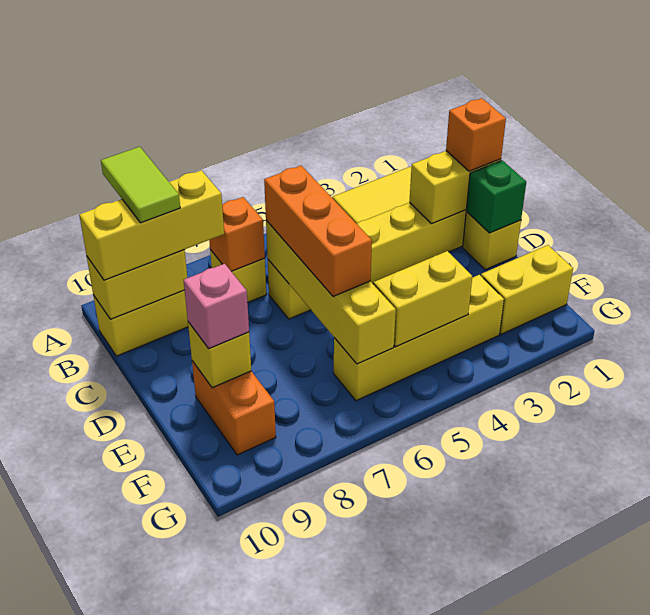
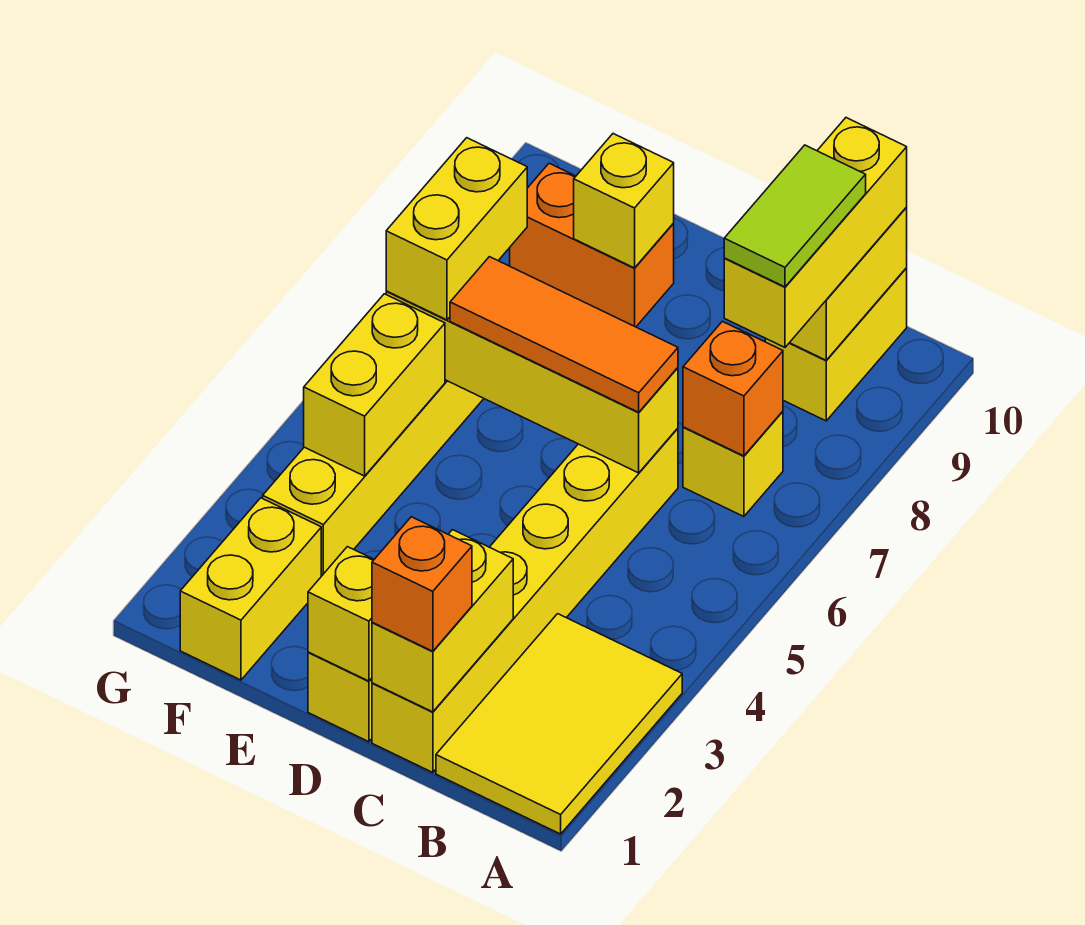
lime tile A9:B9 level 4 -> lime tile B8:B9 level 4
orange brick C6:E6 level 3 -> orange tile C6:E6 level 3
green brick D1 level 2 -> yellow brick D1 level 2
pink brick E9 level 3 -> none
none -> yellow brick F6:F7 level 3

